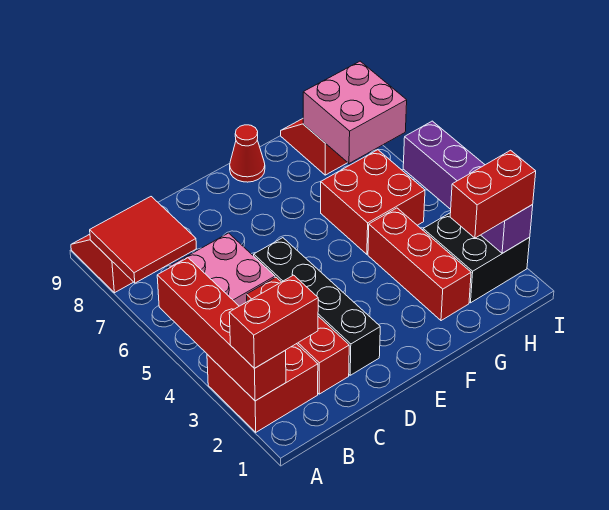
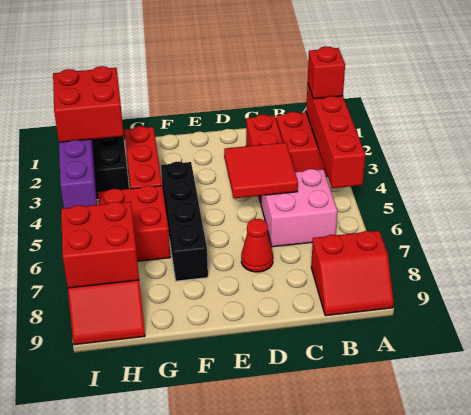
red brick A2:B2 level 3 -> red brick A2 level 3
red tile A7:B8 level 2 -> red tile C4:D5 level 2
black brick D2:D5 level 1 -> black brick F4:F7 level 1
red cone F9 level 1 -> red cone D7 level 1
red brick H2:I2 level 3 -> red brick H2:I3 level 3
pink brick H7:I8 level 2 -> red brick H7:I8 level 2

